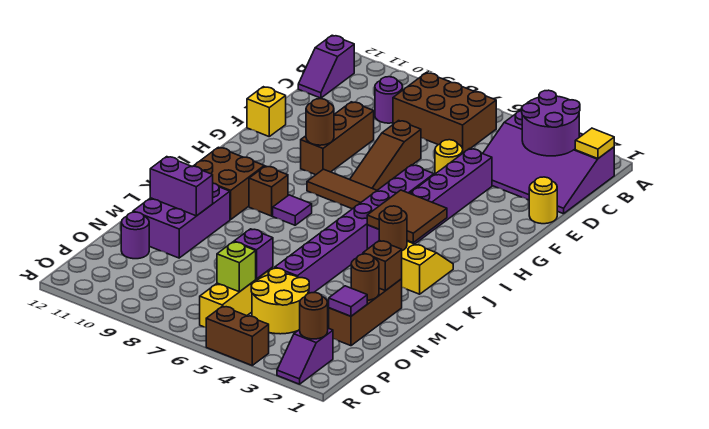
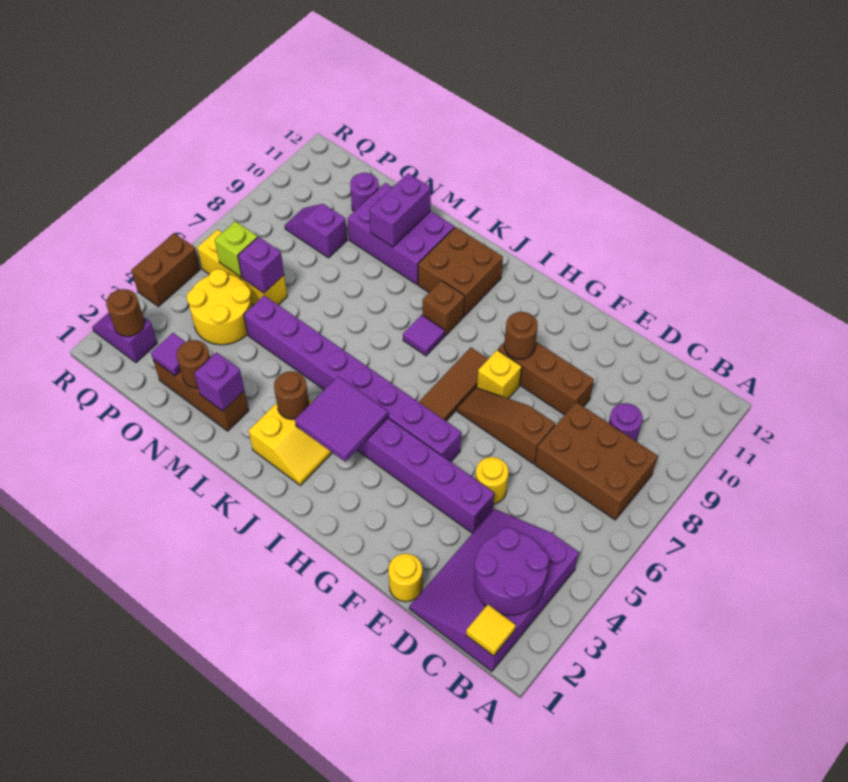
brown brick B6:C8 level 1 -> brown brick B7:D8 level 1
purple slope B12:C12 level 1 top B -> purple slope O9:P9 level 1 top O
yellow brick F12 level 1 -> yellow brick G8 level 1
brown tile I3:J4 level 2 -> purple tile I3:J4 level 2
brown brick M2 level 2 -> purple brick M2 level 2

